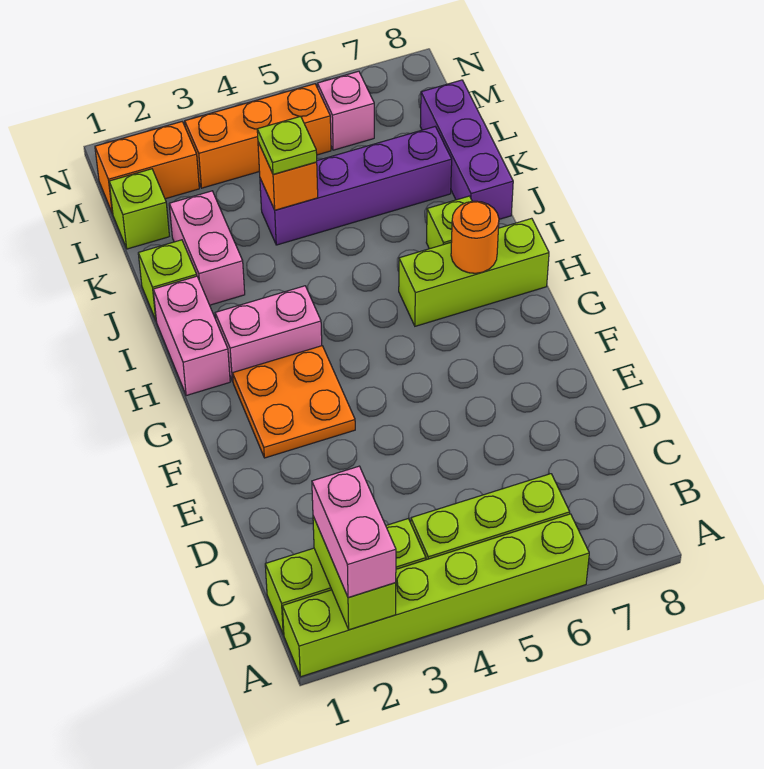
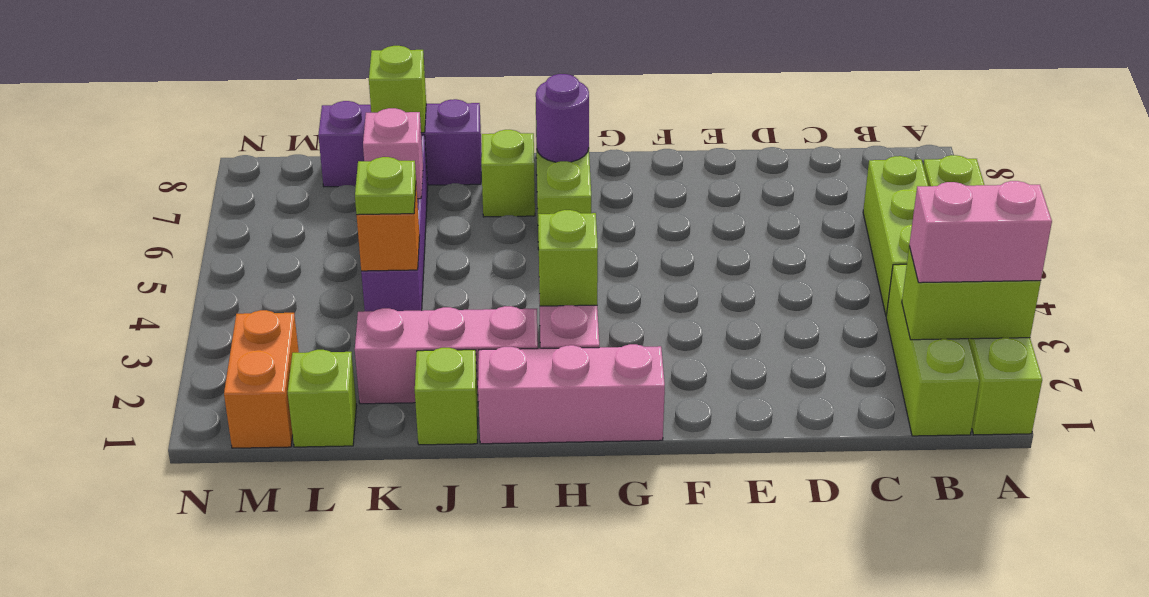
orange plate F2:G3 level 1 -> none
pink brick H1:I1 level 1 -> pink brick G1:I1 level 1
none -> lime brick H3 level 2
orange round brick H7 level 2 -> purple round brick H7 level 2
pink brick J2:K2 level 1 -> pink brick I2:K2 level 1
none -> lime brick K8 level 2
orange brick M3:M5 level 1 -> none
pink brick M6 level 1 -> pink brick K6 level 2

